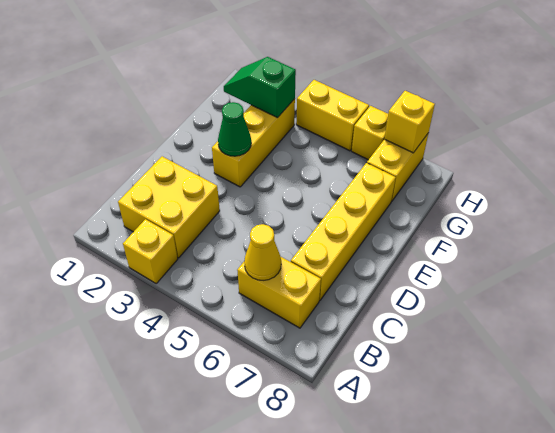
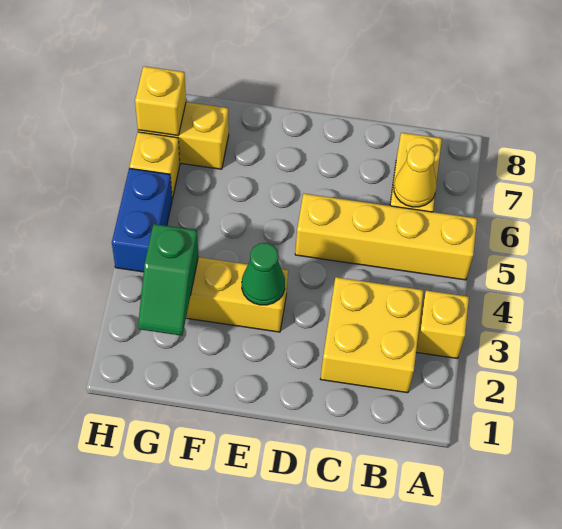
yellow brick C7:F7 level 1 -> yellow brick A5:D5 level 1
yellow brick H4:H5 level 1 -> blue brick H4:H5 level 1

